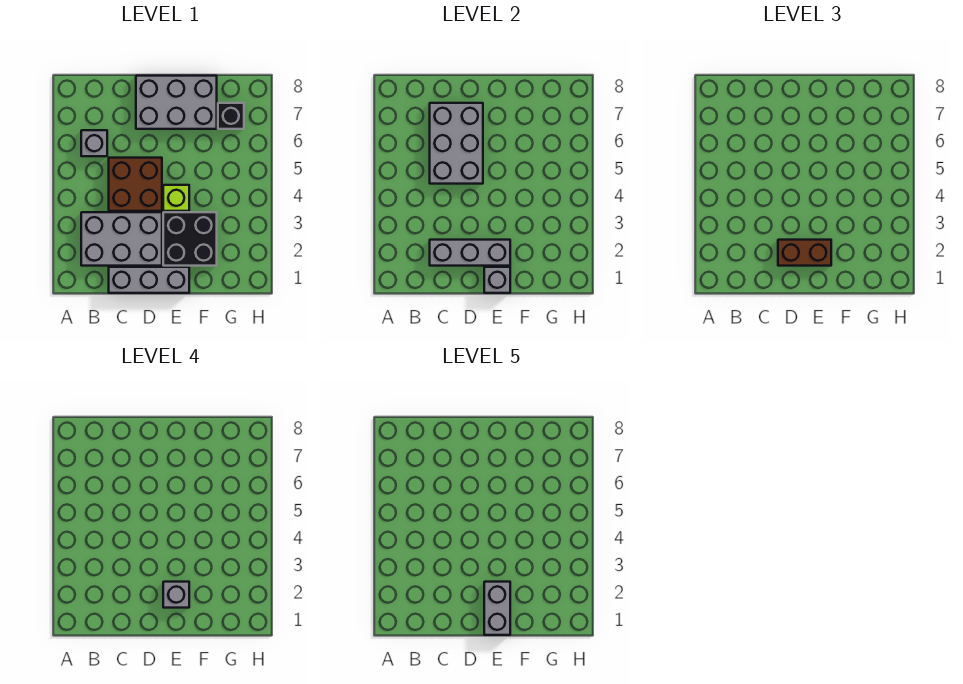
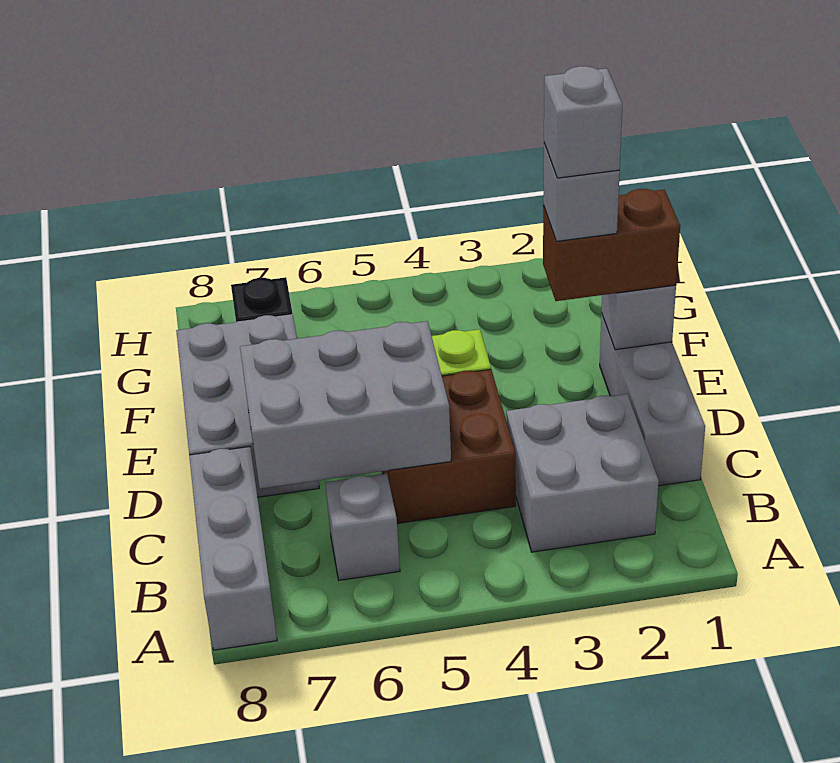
grey brick B2:D3 level 1 -> grey brick B2:C3 level 1
grey brick C2:E2 level 2 -> grey brick A8:C8 level 1
brown brick D2:E2 level 3 -> brown brick E1:E2 level 3
grey brick E1:E2 level 5 -> grey brick E2 level 5
black brick E2:F3 level 1 -> none

